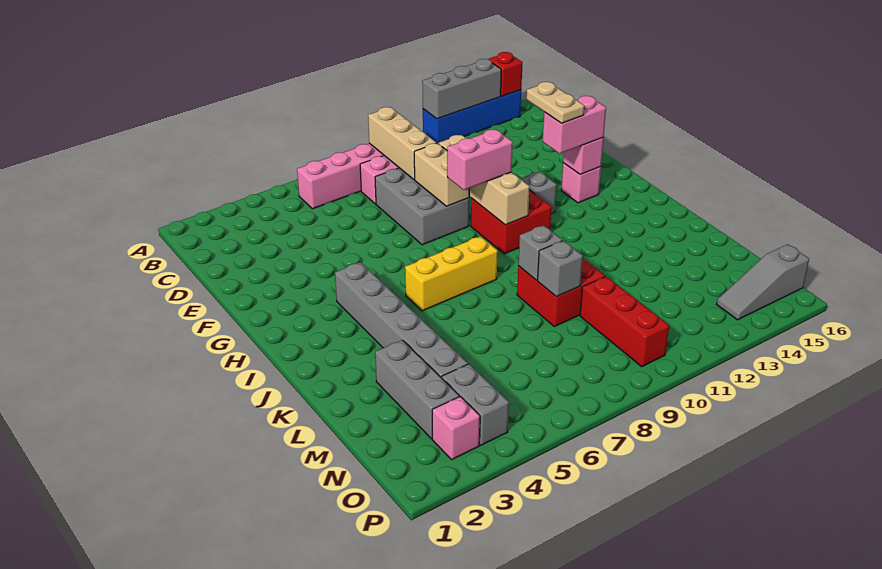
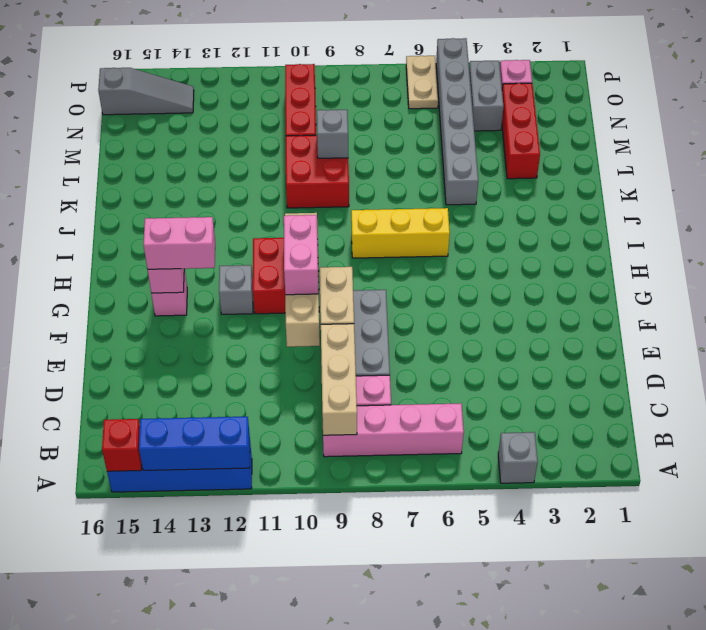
grey brick A12:A14 level 2 -> blue brick A12:A14 level 2
tan plate F13:G13 level 4 -> tan plate O6:P6 level 1
pink brick G9:G10 level 3 -> pink brick F10:G10 level 3
grey brick H4:M4 level 1 -> grey brick K5:P5 level 1
grey brick K9 level 2 -> grey brick A4 level 1
grey brick L3:N3 level 1 -> red brick L3:N3 level 1

